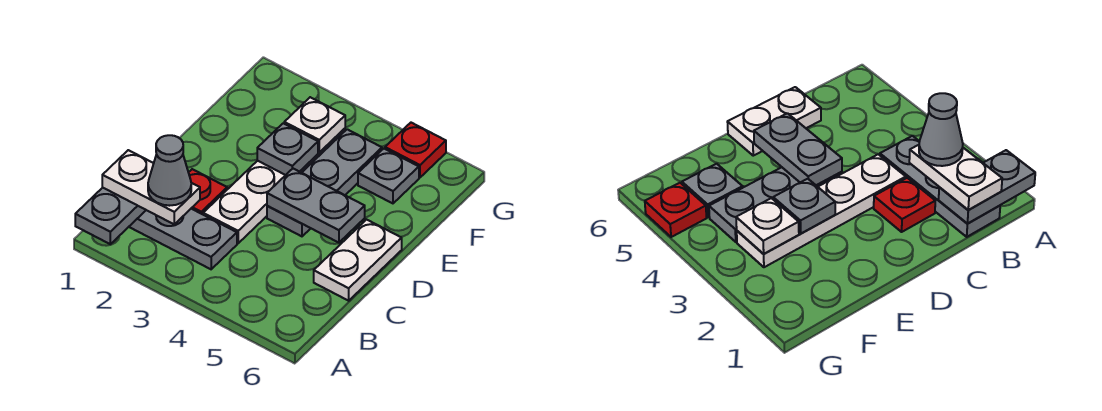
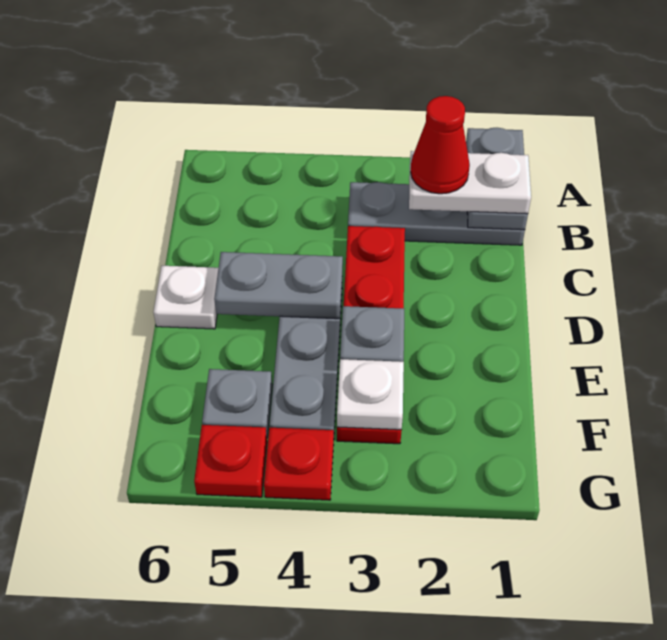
grey cone B2 level 4 -> red cone B2 level 4
red plate C2 level 1 -> red plate G4 level 1
white plate C3:F3 level 1 -> red plate C3:F3 level 1
white plate C6:D6 level 1 -> white plate D6 level 1

